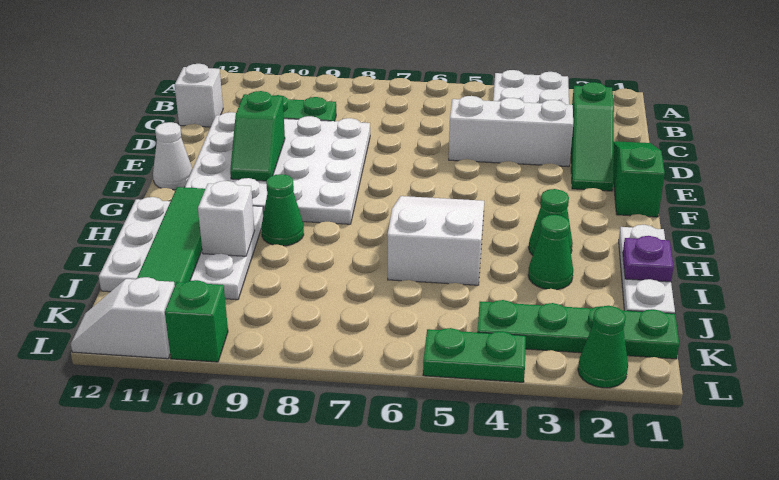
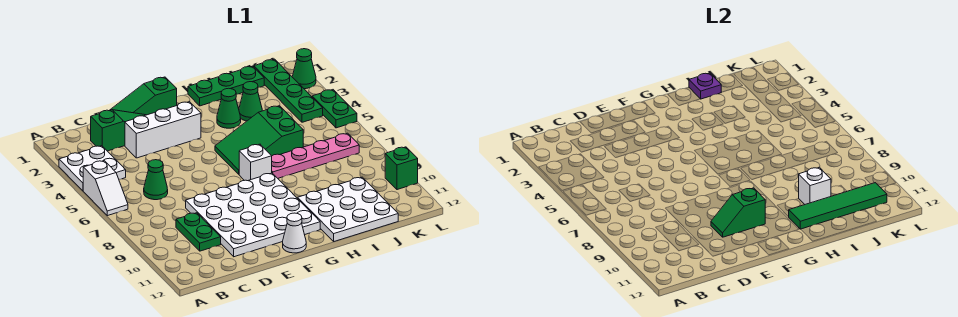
white brick C12 level 1 -> white brick G7 level 1
white brick D3:D5 level 1 -> white brick D3:F3 level 1
green slope E10:F10 level 2 top E -> green slope E10:F10 level 2 top F
white slope G5:I6 level 1 top I -> green slope G5:I6 level 1 top I
white plate H1:J1 level 1 -> green plate H1:J1 level 1
none -> pink plate H7:K7 level 1
green cone H9 level 1 -> green cone C6 level 1
white slope L11:L12 level 1 top 11 -> white slope A5:A6 level 1 top 5

